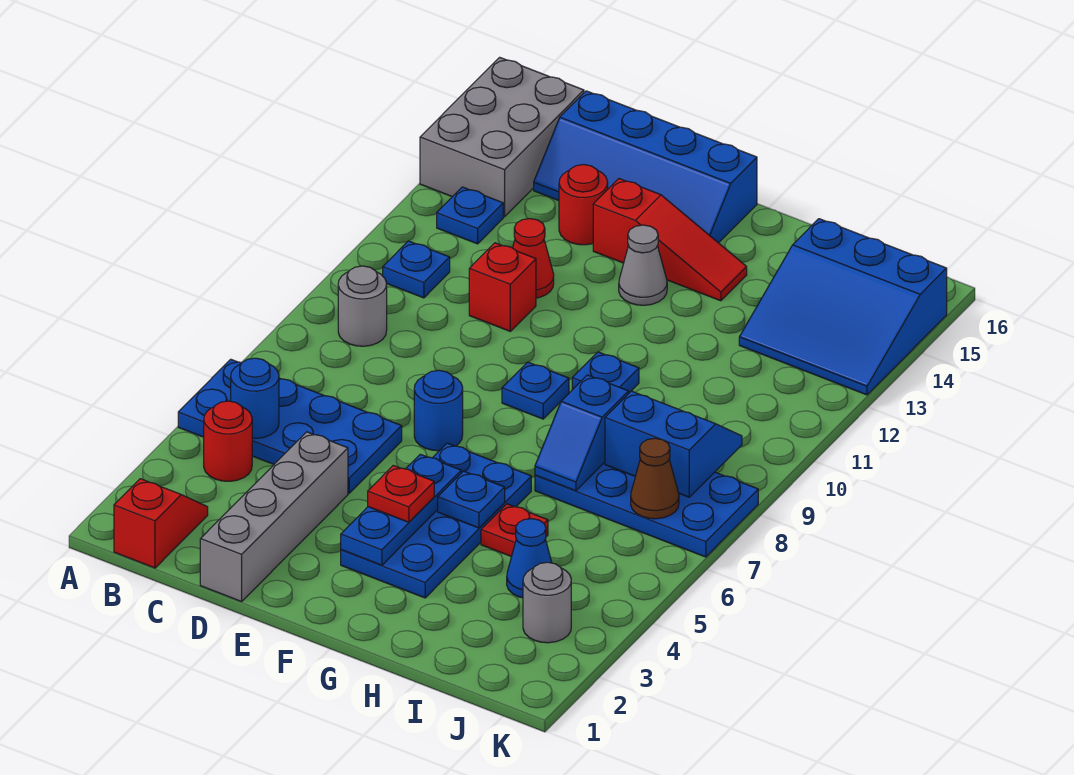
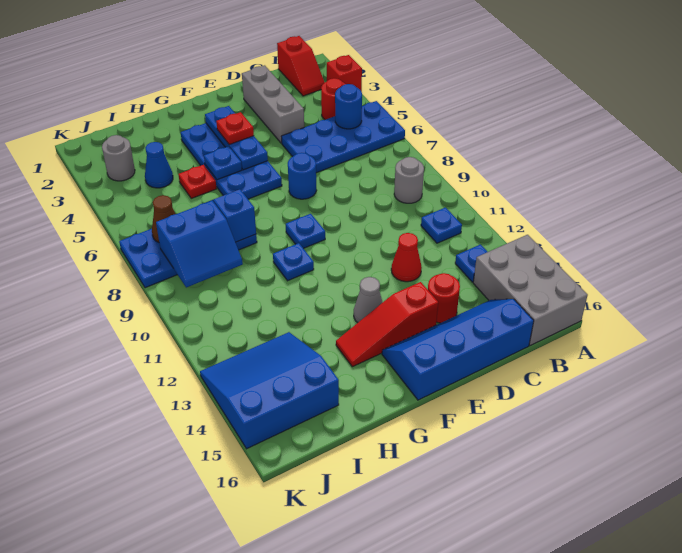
grey brick D1:D4 level 1 -> grey brick D2:D4 level 1
red brick D11 level 1 -> red brick A3 level 1

